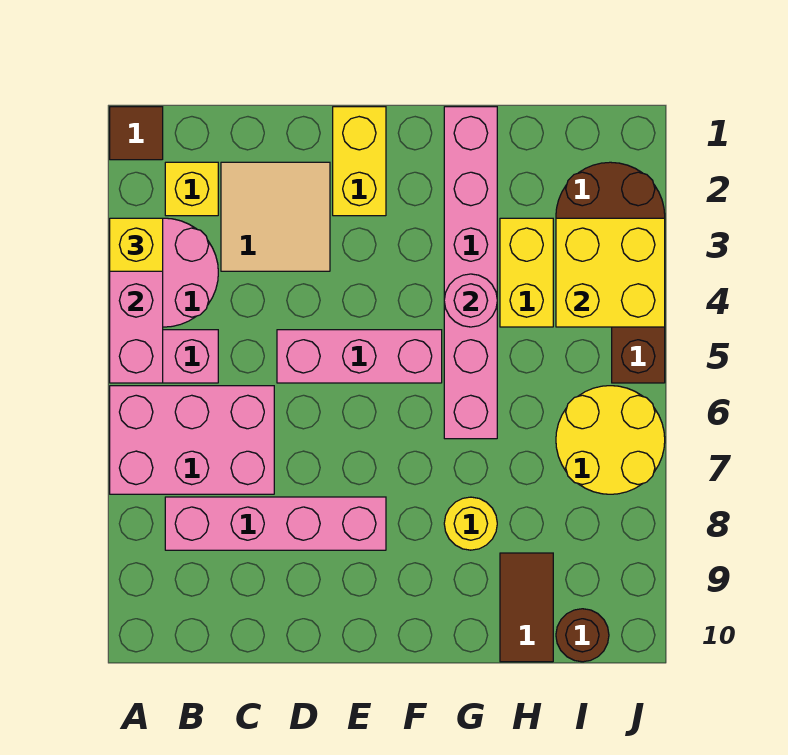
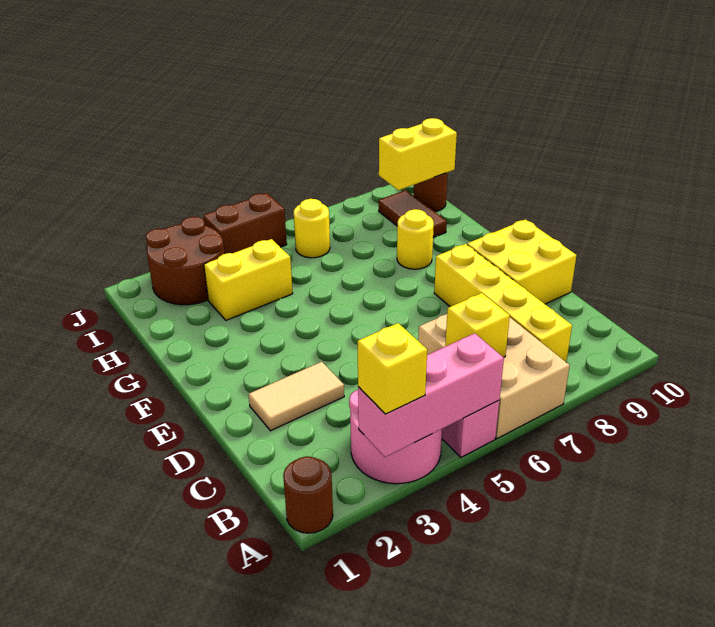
brown tile A1 level 1 -> brown round brick A1 level 1
pink brick A6:C7 level 1 -> tan brick A6:C7 level 1
yellow brick B2 level 1 -> yellow brick B6 level 2
pink brick B8:E8 level 1 -> yellow brick B8:E8 level 1
tan tile C2:D3 level 1 -> tan tile D2:D3 level 1
pink brick D5:F5 level 1 -> none
yellow brick E1:E2 level 1 -> yellow brick I9:I10 level 2
pink brick G1:G6 level 1 -> none
pink round brick G4 level 2 -> none
brown tile H9:H10 level 1 -> brown tile H9:I9 level 1
yellow brick I3:J4 level 2 -> yellow brick D9:E10 level 1
yellow round brick I6:J7 level 1 -> yellow round brick I6 level 1

